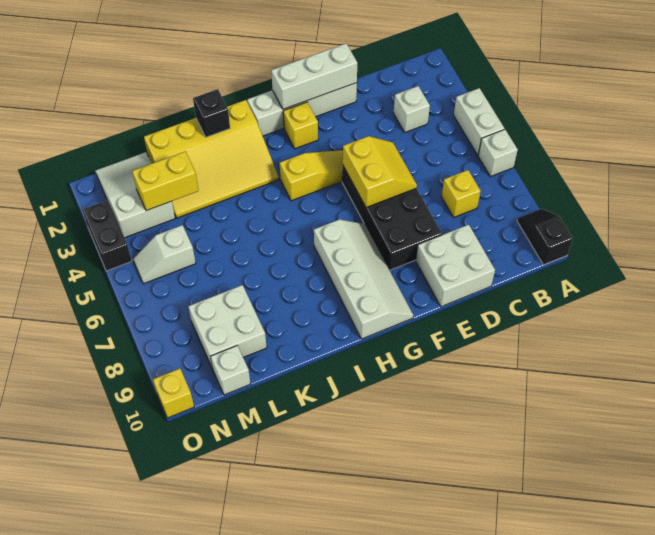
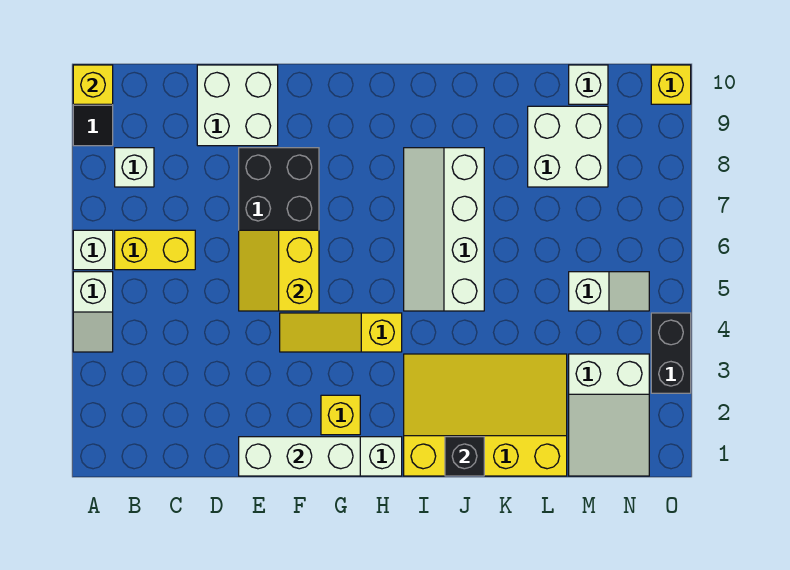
white brick A4:A5 level 1 -> white slope A4:A5 level 1 top 5
white brick C3 level 1 -> white brick B8 level 1
yellow brick C7 level 1 -> yellow brick A10 level 2
white slope G7:H10 level 1 top H -> white slope I5:J8 level 1 top J
yellow brick L3:M3 level 2 -> yellow brick B6:C6 level 1

